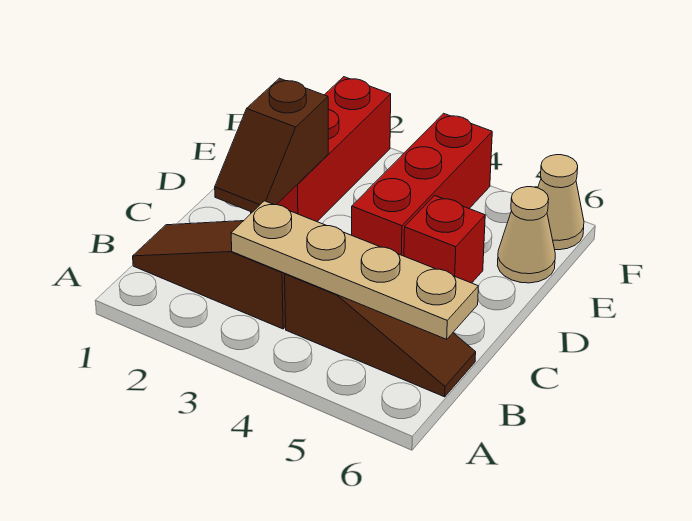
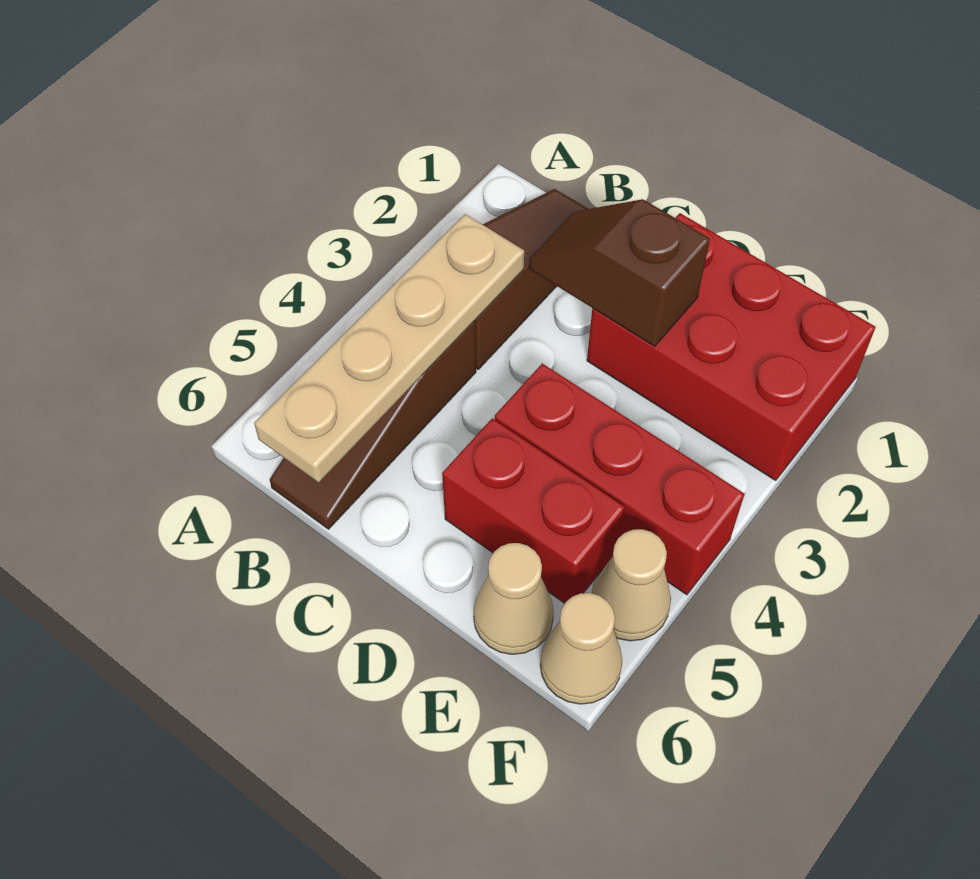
red brick D2:F2 level 1 -> red brick D1:F2 level 1
red brick D5 level 1 -> red brick D5:E5 level 1
none -> tan cone F5 level 1

